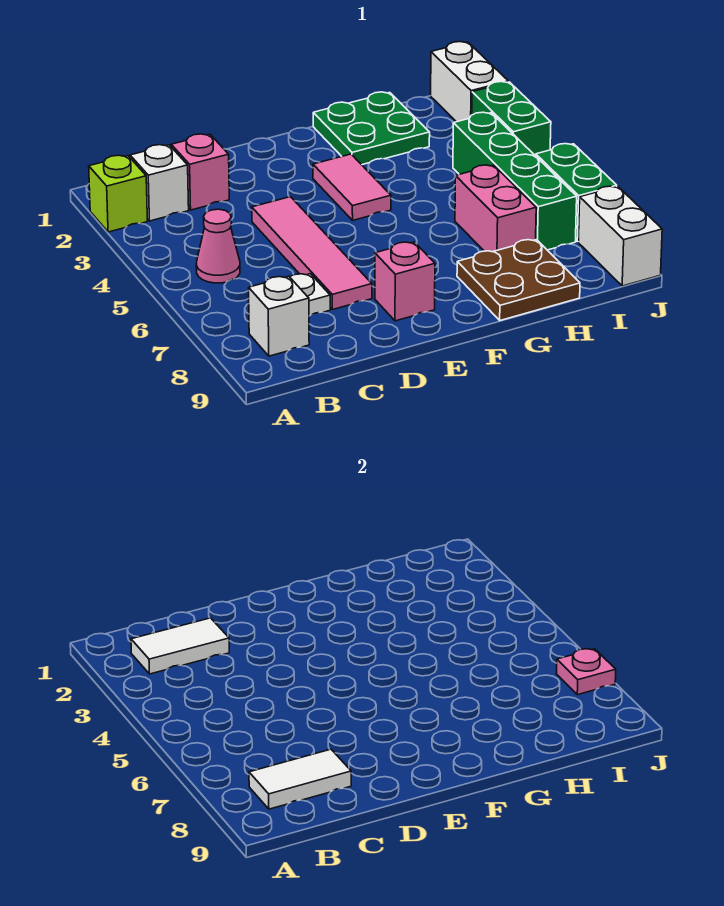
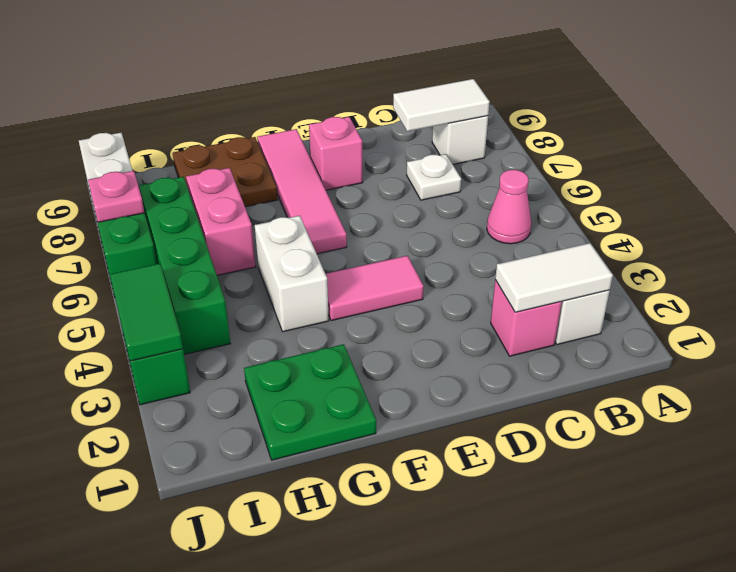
lime brick A2 level 1 -> none
pink tile D4:D7 level 1 -> pink tile F6:F9 level 1
pink tile F3:F4 level 1 -> pink tile E4:F4 level 1
white brick J1:J2 level 1 -> white brick G4:G5 level 1
none -> green tile J3:J4 level 2

